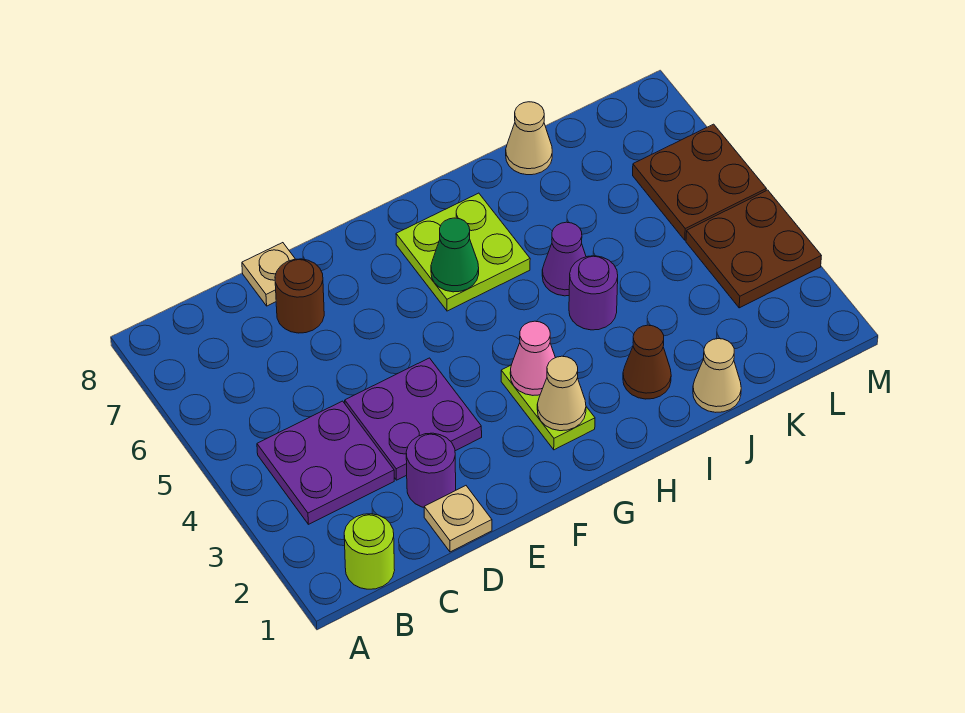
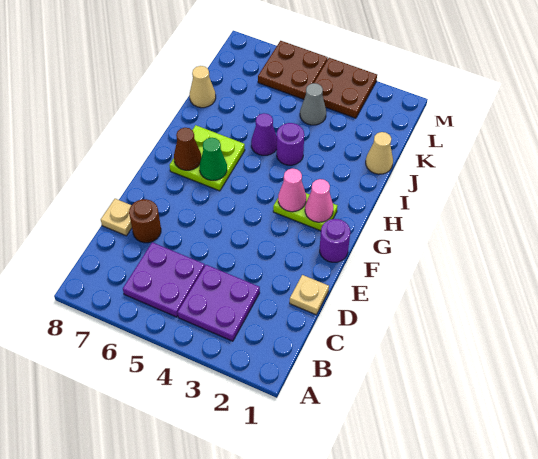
lime round brick B1 level 1 -> none
purple round brick D2 level 1 -> purple round brick F1 level 1
purple plate D3:E4 level 1 -> purple plate B5:C6 level 1
tan cone G2 level 2 -> pink cone G2 level 2
brown cone I2 level 1 -> brown cone G7 level 2
none -> grey cone K4 level 1

